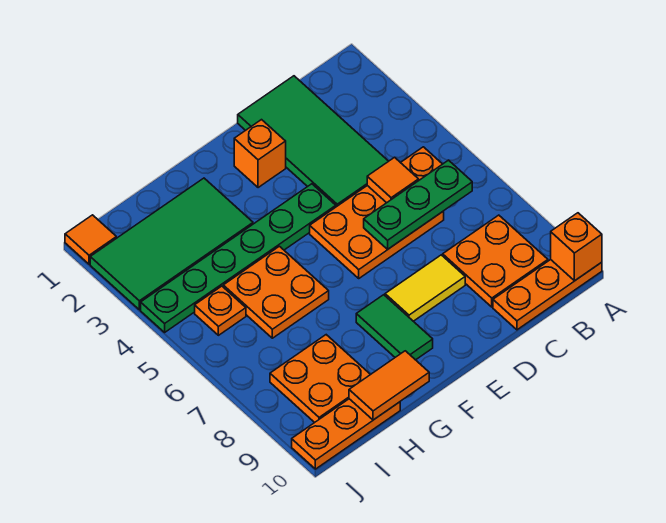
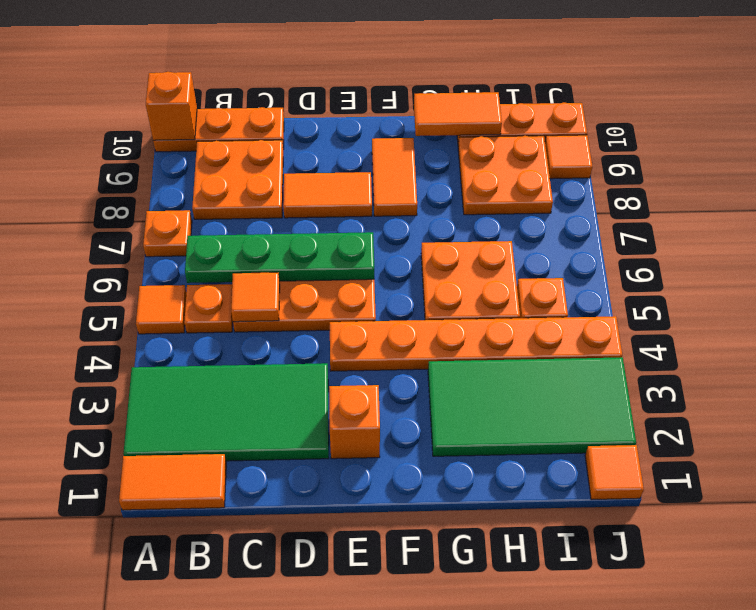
none -> orange tile A1:B1 level 1
none -> orange tile A5 level 1
none -> orange plate A7 level 1
green plate B6:D6 level 2 -> green plate B6:E6 level 2
green tile C1:D4 level 1 -> green tile A2:D3 level 1
yellow tile D8:E8 level 1 -> orange tile D8:E8 level 1
green plate E4:J4 level 1 -> orange plate E4:J4 level 1
green tile F8:F9 level 1 -> orange tile F8:F9 level 1
none -> orange tile J9 level 1

